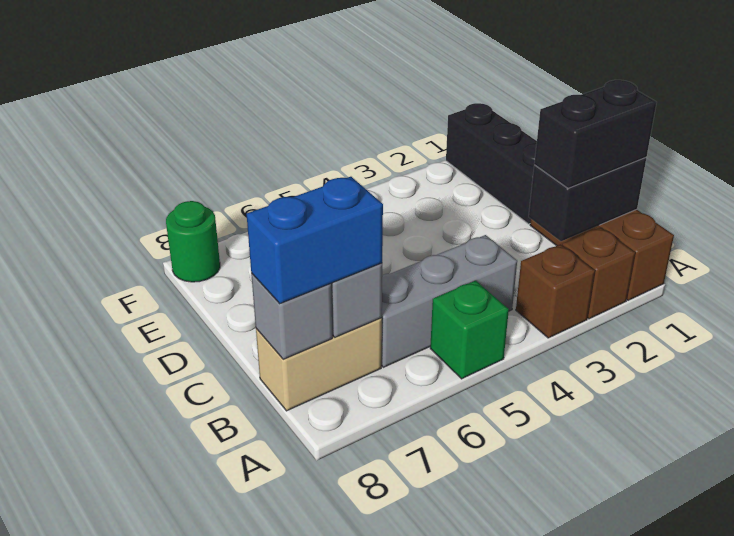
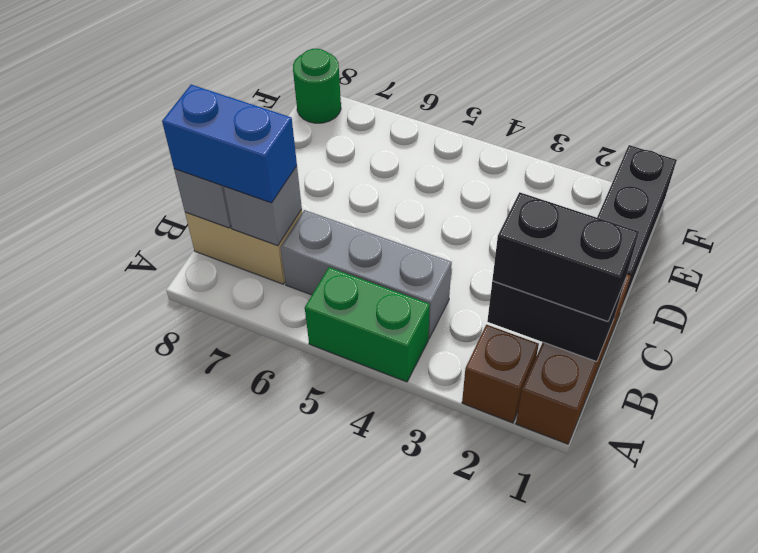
brown brick A3 level 1 -> none
green brick A5 level 1 -> green brick A4:A5 level 1

